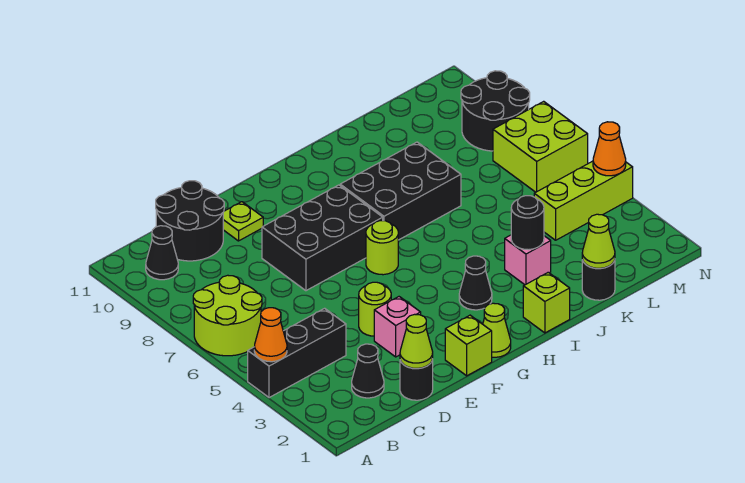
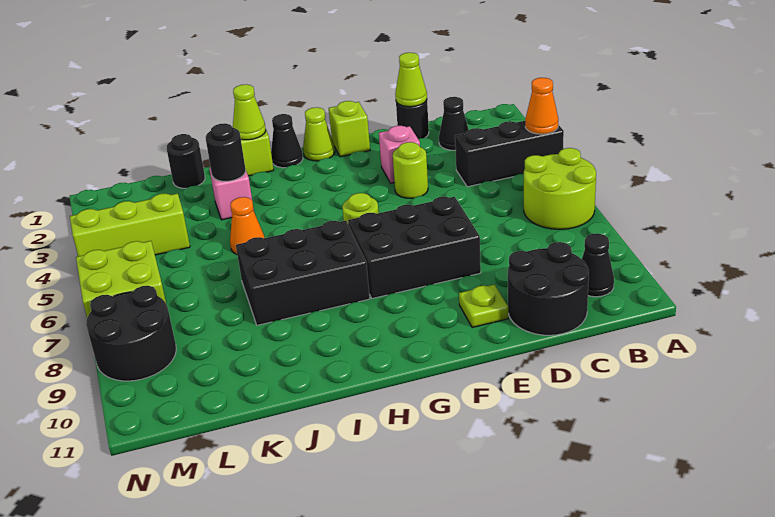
black cone H3 level 1 -> black cone H1 level 1
lime cone K1 level 2 -> lime cone I1 level 2
orange cone N4 level 2 -> orange cone J5 level 1

